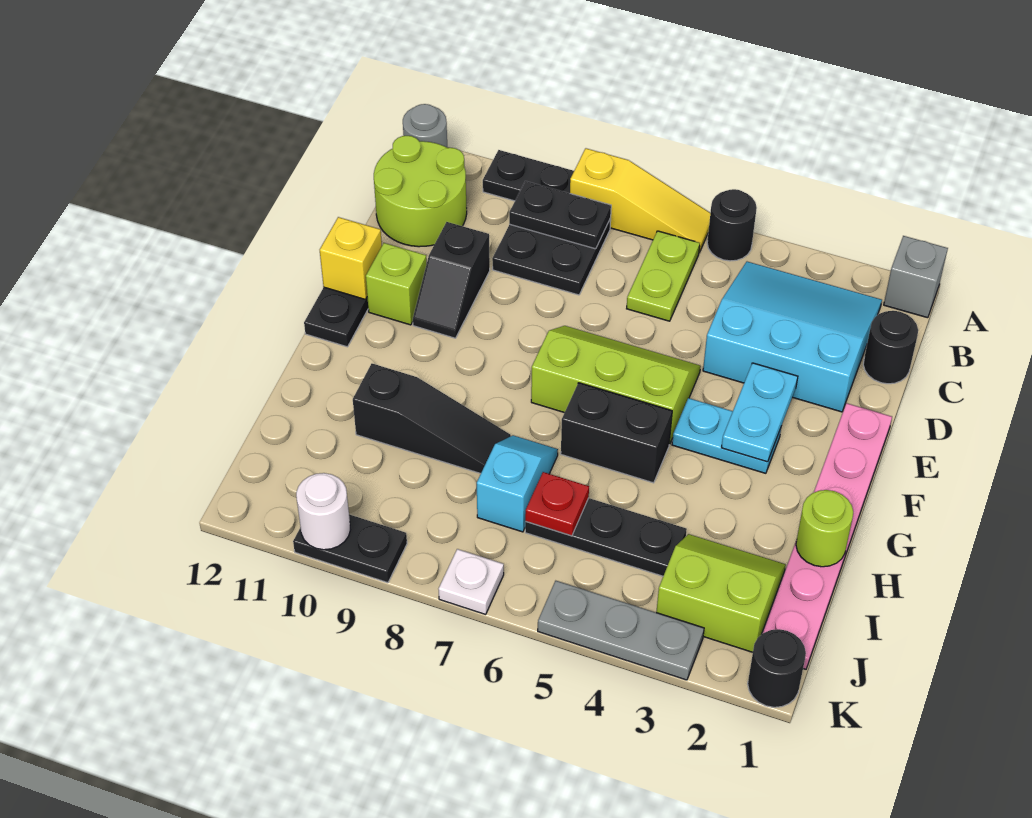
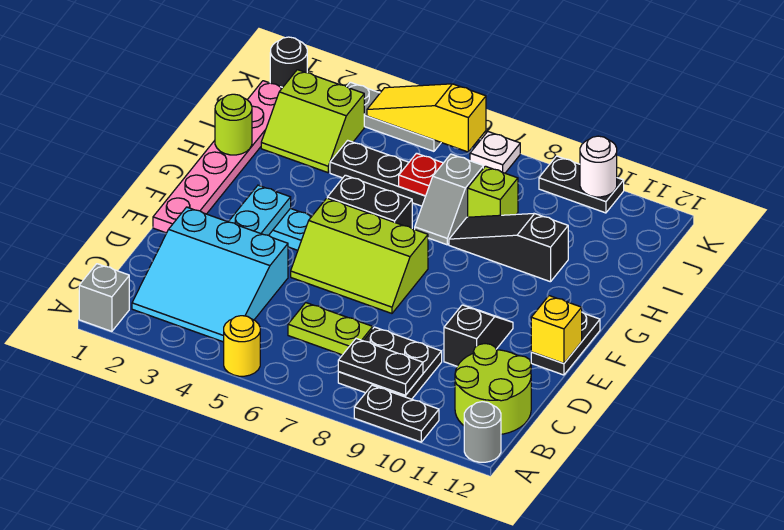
black round brick A5 level 1 -> yellow round brick A5 level 1
yellow slope A6:A8 level 1 top 8 -> yellow slope K4:K6 level 2 top 6
lime plate B6:C6 level 1 -> lime plate C6:C7 level 1
black round brick C1 level 1 -> none
lime brick E11 level 1 -> lime brick I8 level 1
cyan slope H7:I7 level 1 top I -> grey slope H7:I7 level 1 top I

